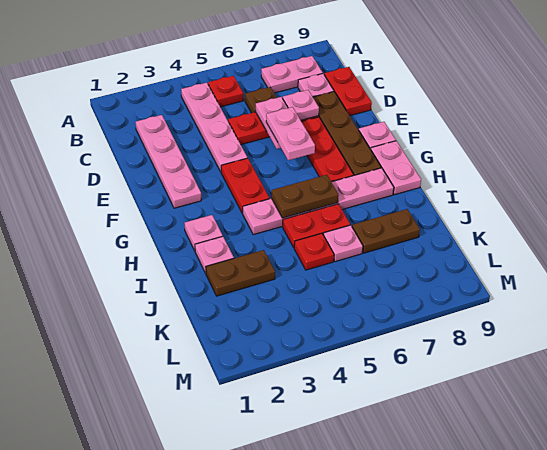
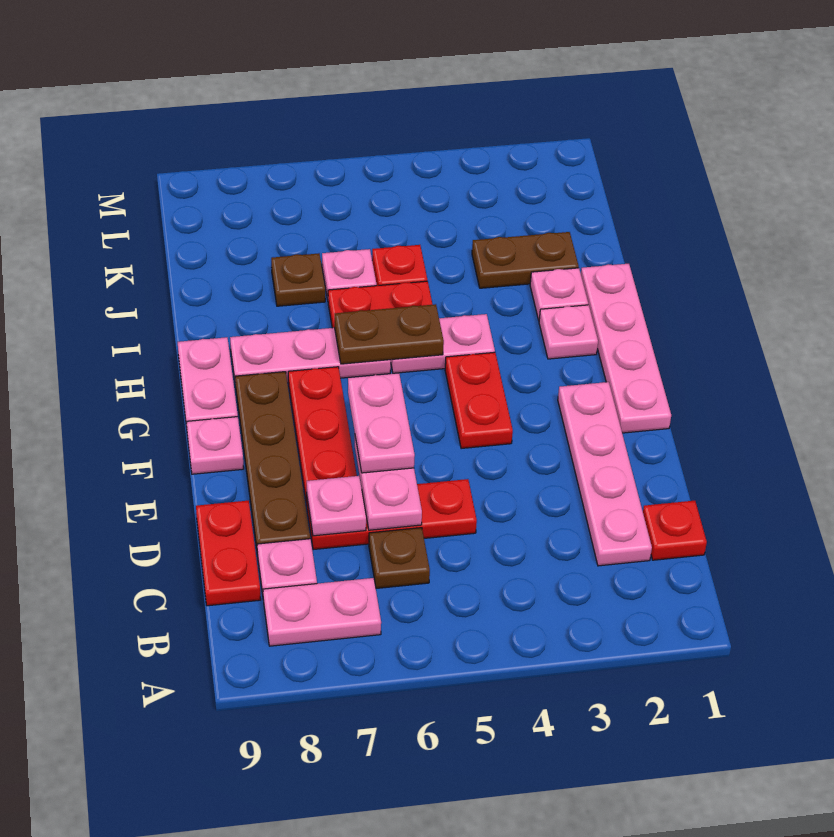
pink plate B4:E4 level 1 -> pink plate F1:I1 level 1
red plate B5 level 1 -> red plate C1 level 1
brown plate J7:J8 level 1 -> brown plate J7 level 1

